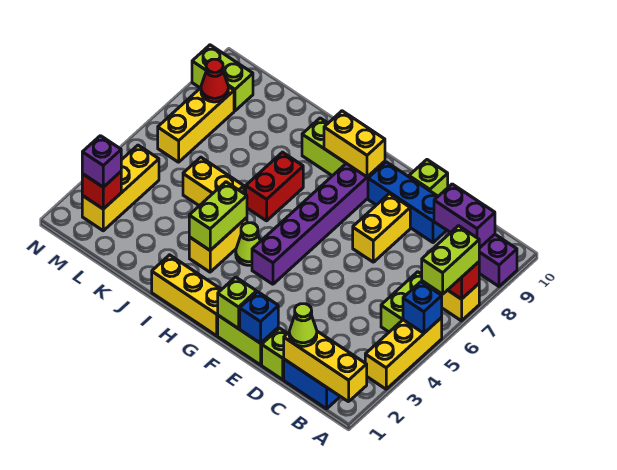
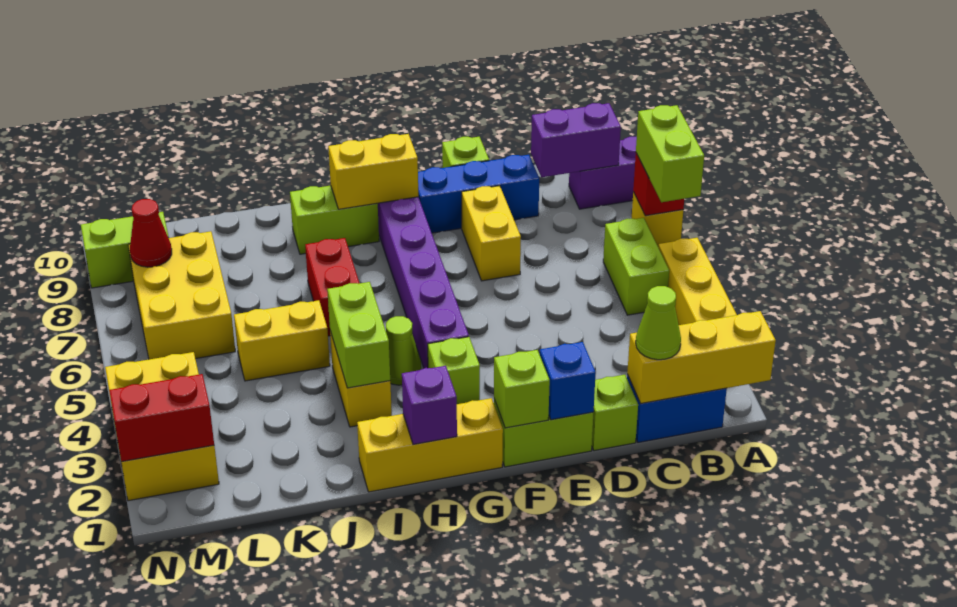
blue brick A5 level 2 -> none
none -> lime brick G3 level 1
yellow brick M2:M4 level 1 -> yellow brick M2:N4 level 1
red brick M2 level 2 -> red brick M2:N2 level 2
purple brick M2 level 3 -> purple brick H1 level 2
yellow brick M6:M8 level 1 -> yellow brick L6:M8 level 1

